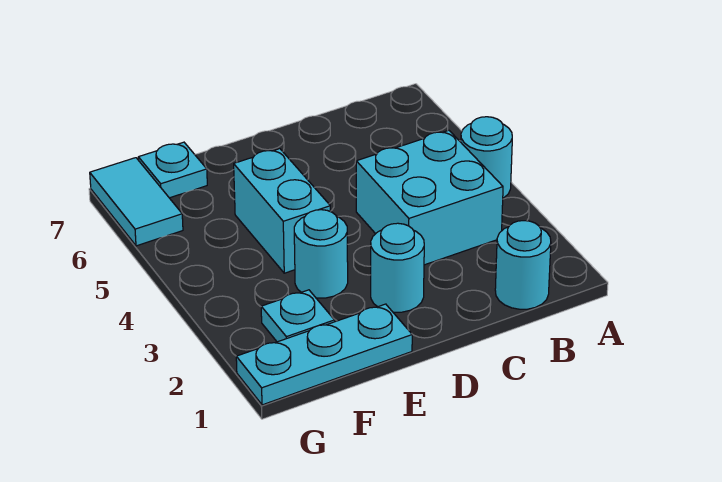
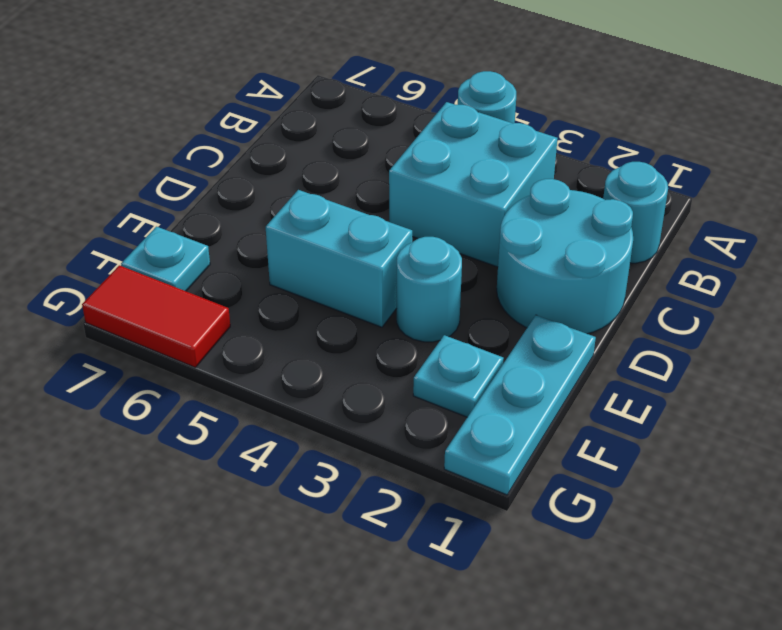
cyan round brick D2 level 1 -> cyan round brick C1:D2 level 1
cyan tile G6:G7 level 1 -> red tile G6:G7 level 1

